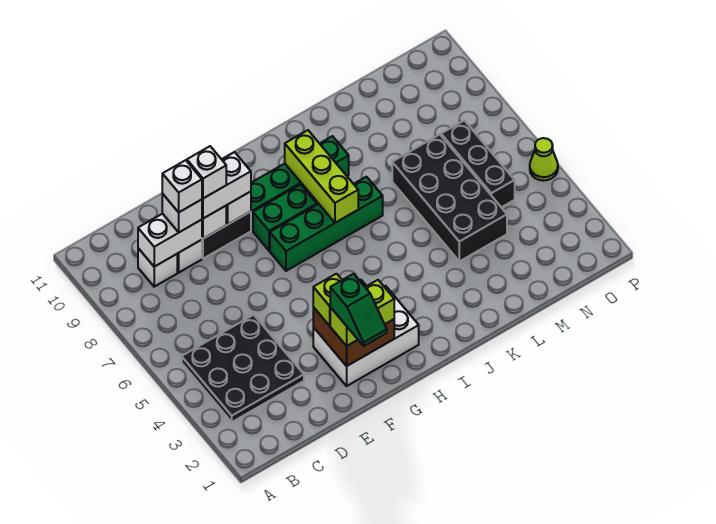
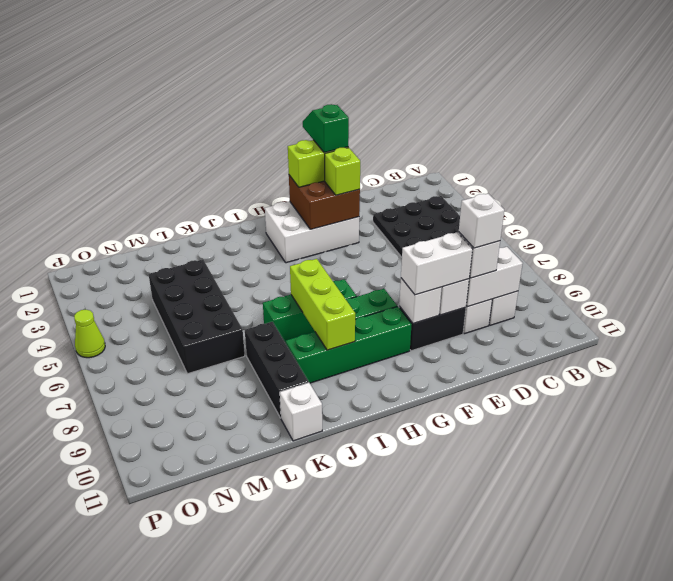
white brick E9 level 4 -> white brick K11 level 1
green brick G7:J7 level 1 -> green brick H7:J7 level 1
black brick N5:N7 level 1 -> black brick K8:K10 level 1

